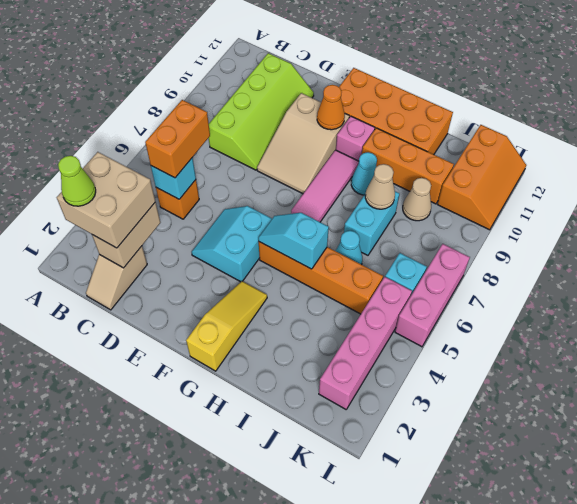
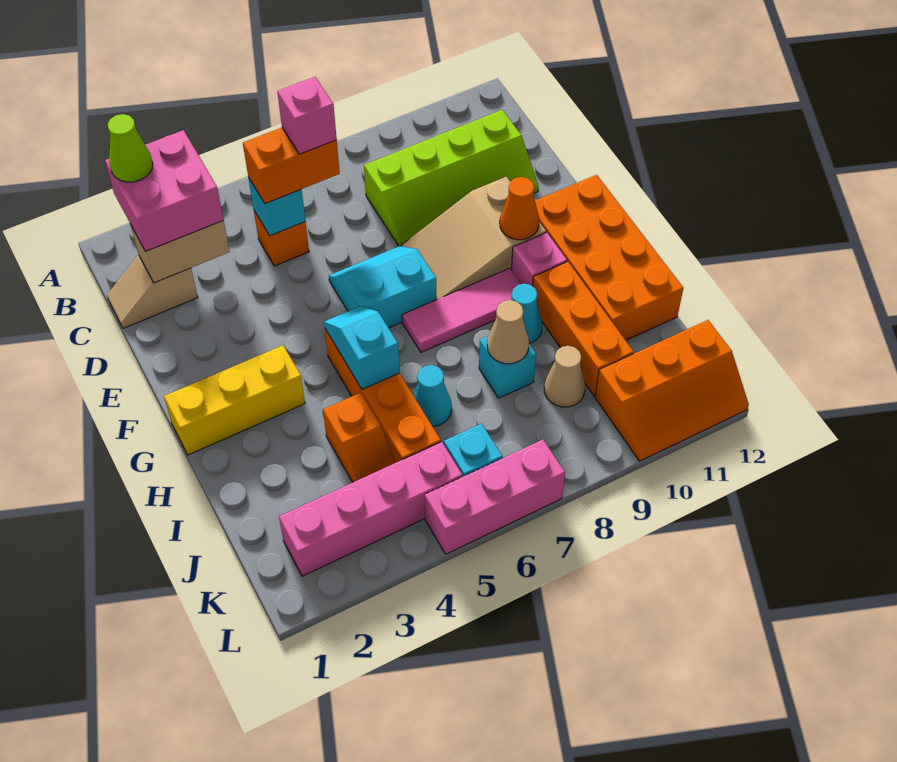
tan brick B2:C3 level 3 -> pink brick B2:C3 level 3
none -> pink brick C6 level 4
cyan slope E4:F5 level 1 top F -> cyan slope E6:F7 level 1 top F
yellow slope G1:G3 level 1 top 1 -> yellow brick G1:G3 level 1
none -> orange slope I4:J4 level 1 top I
cyan brick I7:I8 level 1 -> cyan brick I8 level 1

